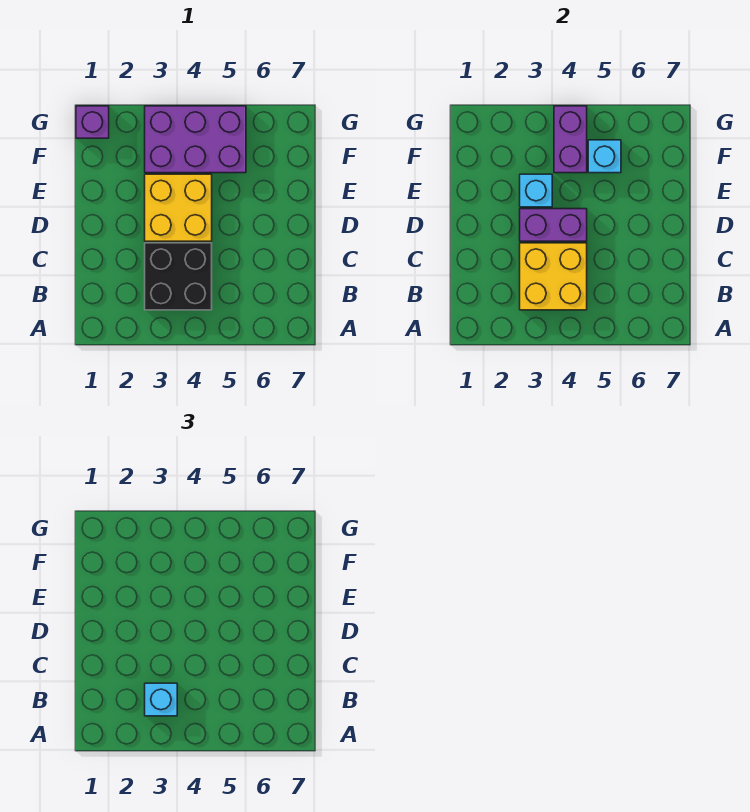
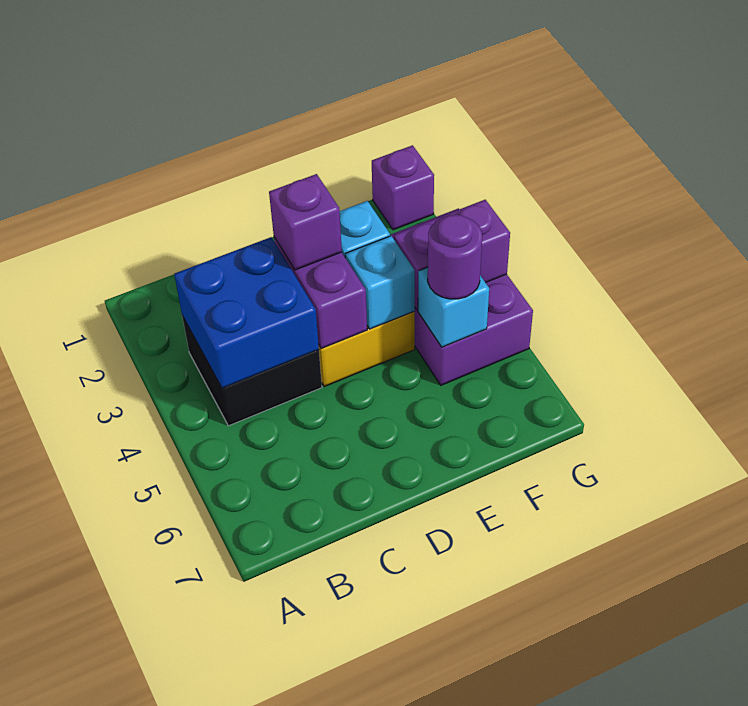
yellow brick B3:C4 level 2 -> blue brick B3:C4 level 2
cyan brick B3 level 3 -> cyan brick E4 level 2
none -> purple brick D3 level 3
none -> purple round brick F5 level 3

